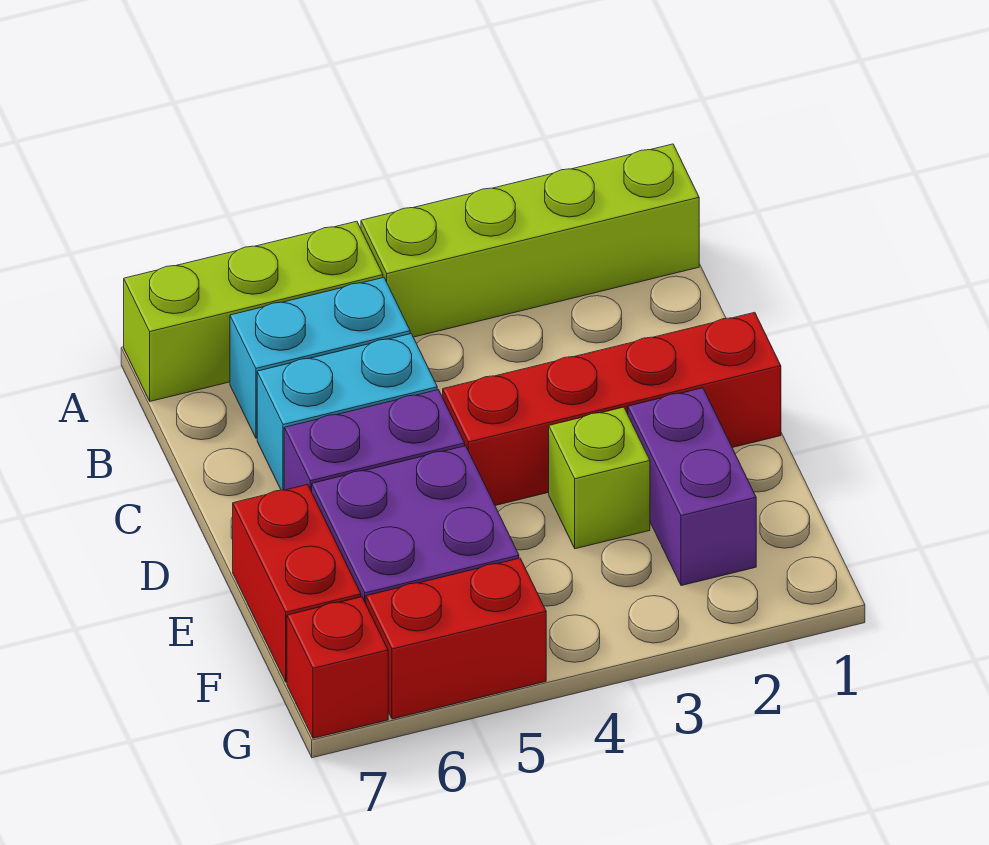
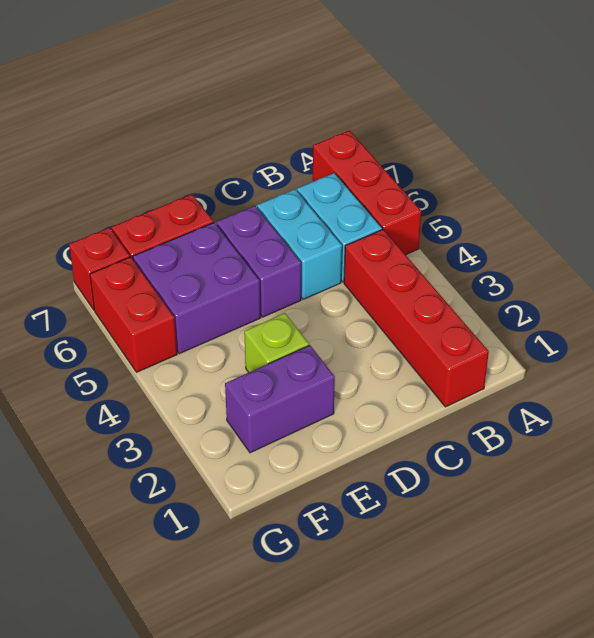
lime brick A1:A4 level 1 -> none
lime brick A5:A7 level 1 -> red brick A5:A7 level 1
red brick D1:D4 level 1 -> red brick B1:B4 level 1

